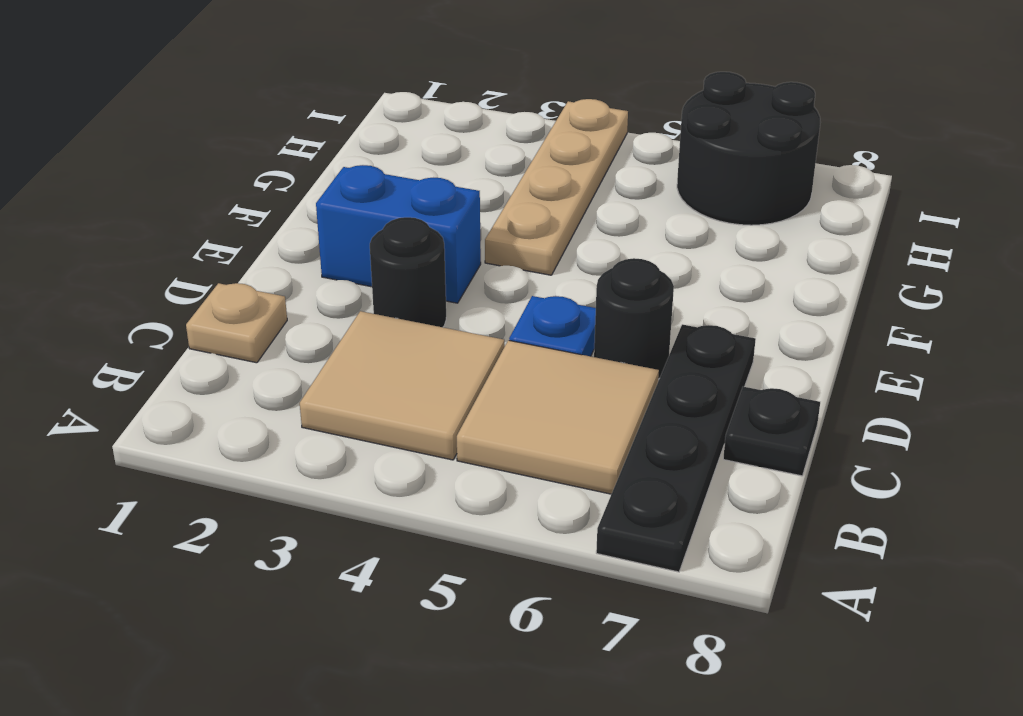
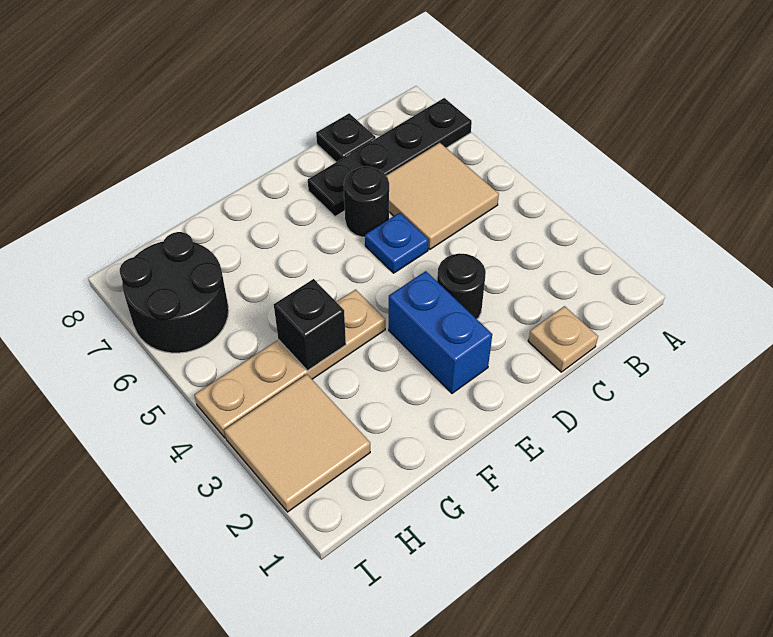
tan tile B3:C4 level 1 -> tan tile H2:I3 level 1
none -> black brick G4 level 2

